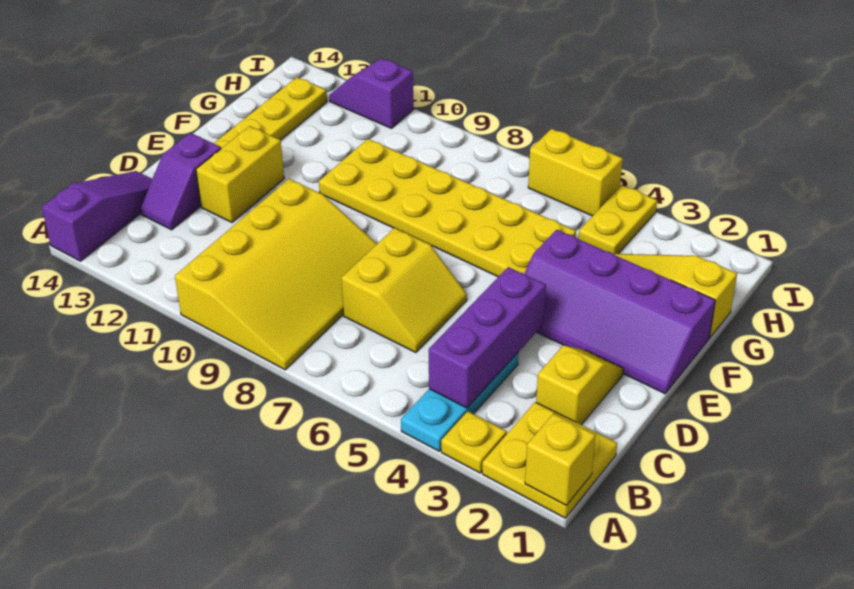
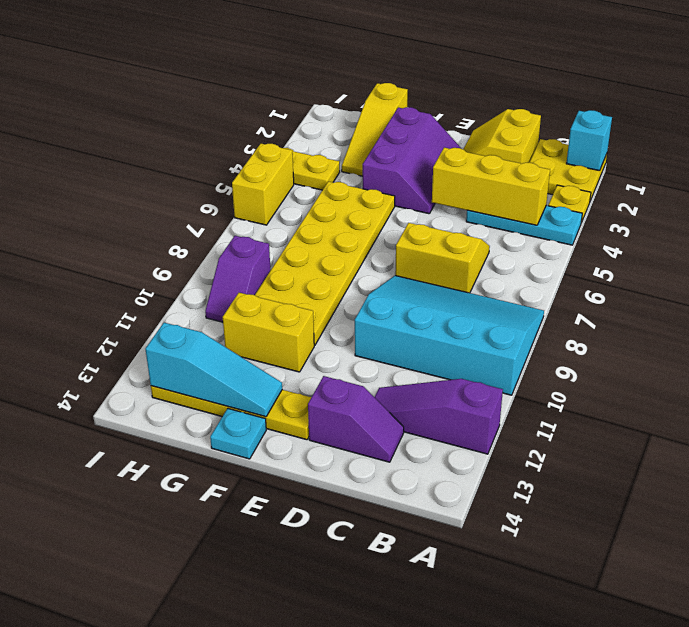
yellow brick A1 level 2 -> cyan brick A1 level 2
yellow slope A8:D10 level 1 top 10 -> cyan slope A8:D10 level 1 top 10
purple slope A14:C14 level 1 top A -> purple slope A12:C12 level 1 top A
purple brick B4:D4 level 2 -> yellow brick B4:D4 level 2
yellow slope C2:D2 level 1 top C -> yellow slope C1:D2 level 1 top C
yellow brick D12:E12 level 1 -> yellow brick F11:G11 level 1
purple slope E1:F4 level 1 top F -> purple slope E2:F4 level 1 top F
none -> cyan slope F13:H13 level 2 top H
none -> cyan plate F14 level 1
purple slope I11:I12 level 1 top 11 -> purple slope H9:H10 level 1 top 9

